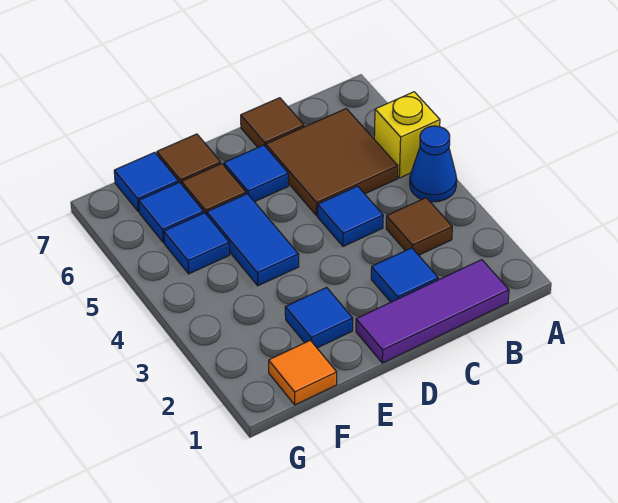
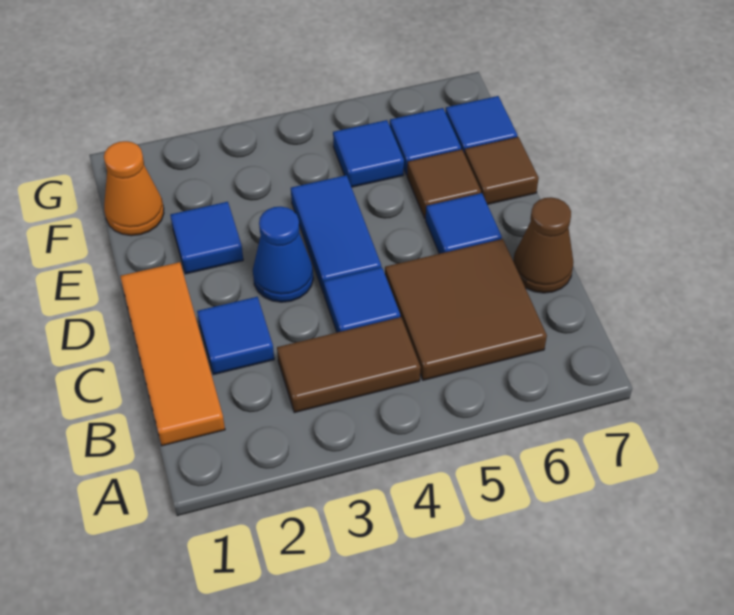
blue cone A4 level 1 -> blue cone D3 level 1
yellow brick A5 level 1 -> none
purple tile B1:D1 level 1 -> orange tile B1:D1 level 1
brown tile B3 level 1 -> brown tile B3:B4 level 1
brown tile C7 level 1 -> brown cone C7 level 1
blue tile E4:E5 level 1 -> blue tile D4:E4 level 1
orange tile F1 level 1 -> orange cone F1 level 1

